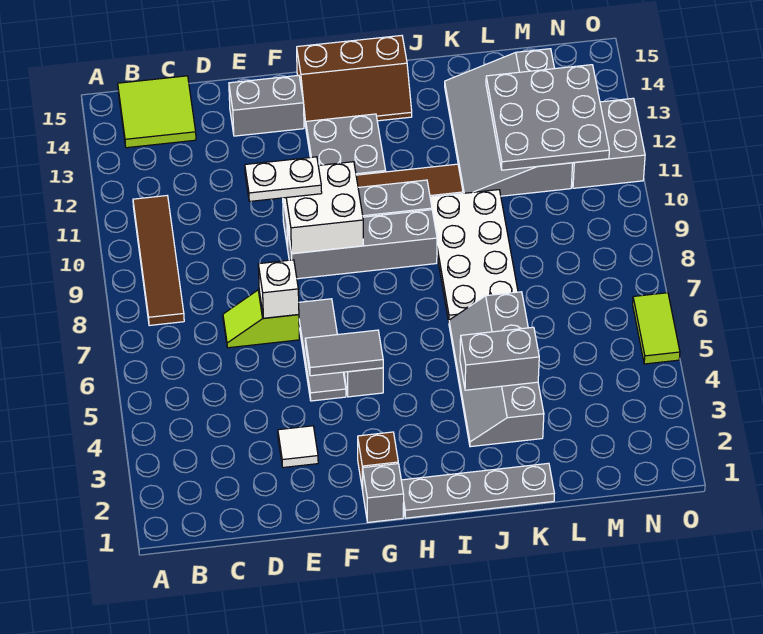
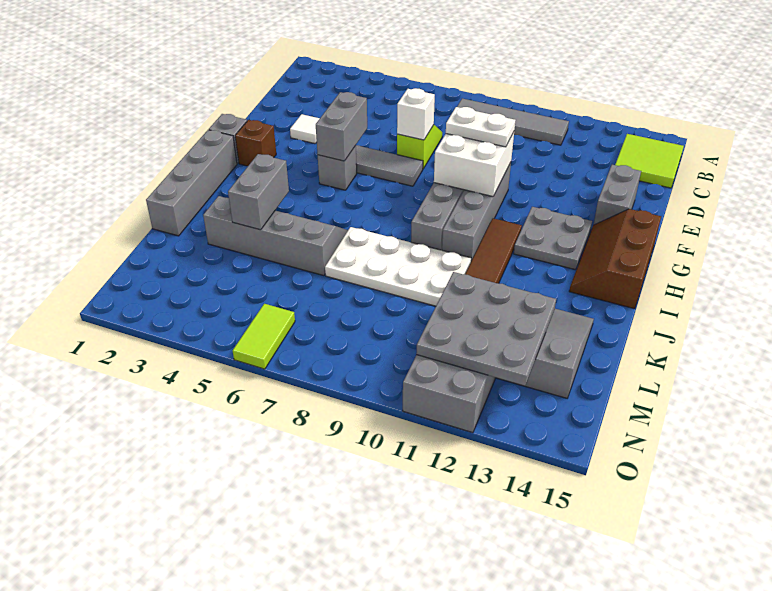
brown tile B8:B11 level 1 -> grey tile B8:B11 level 1
white plate E10:F10 level 3 -> white plate F9:F10 level 3
grey tile F5:G5 level 2 -> grey brick F5:G5 level 2
grey plate H1:K1 level 1 -> grey brick H1:K1 level 1
lime tile O5:O6 level 1 -> lime tile N6:O6 level 1

